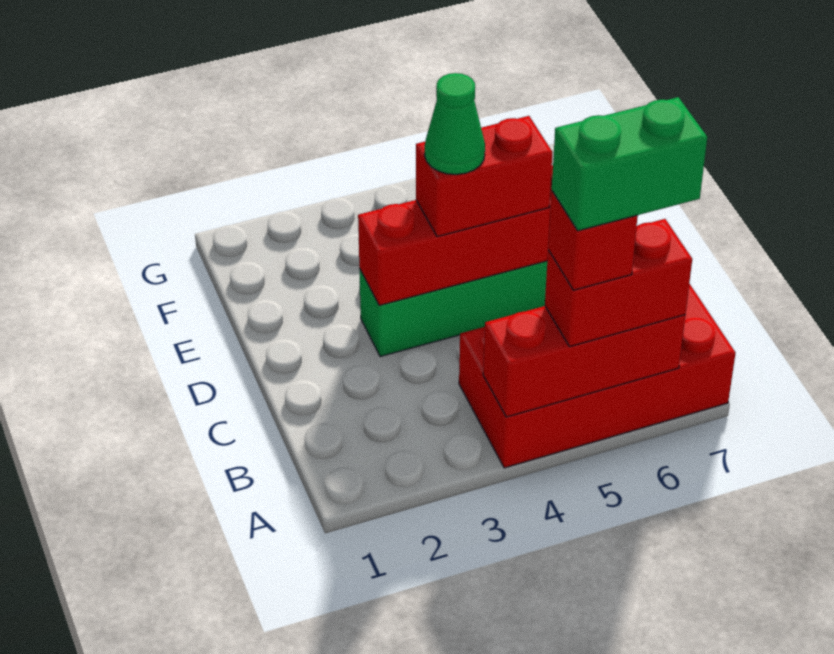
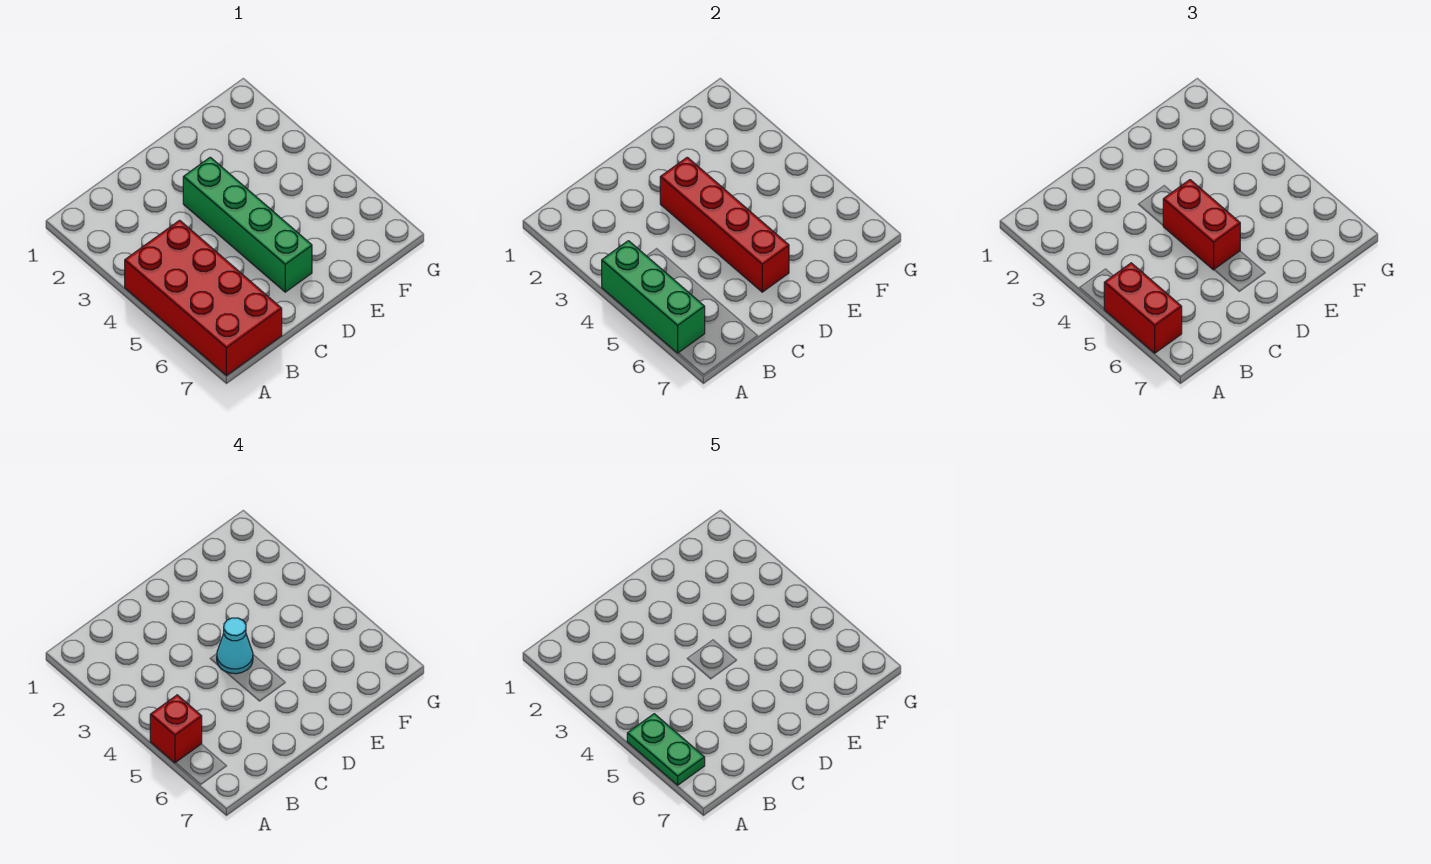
red brick A4:A6 level 2 -> green brick A4:A6 level 2
green brick A5:A6 level 5 -> green plate A5:A6 level 5
green cone D4 level 4 -> cyan cone D4 level 4

